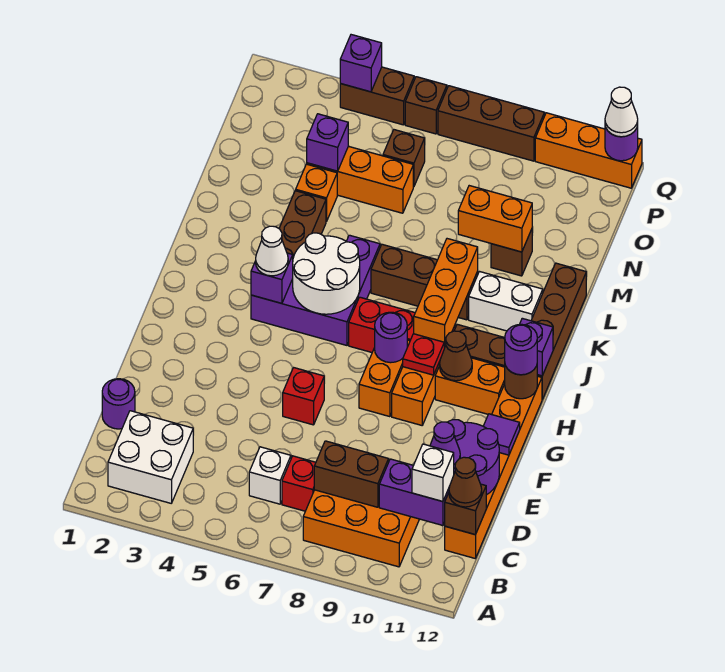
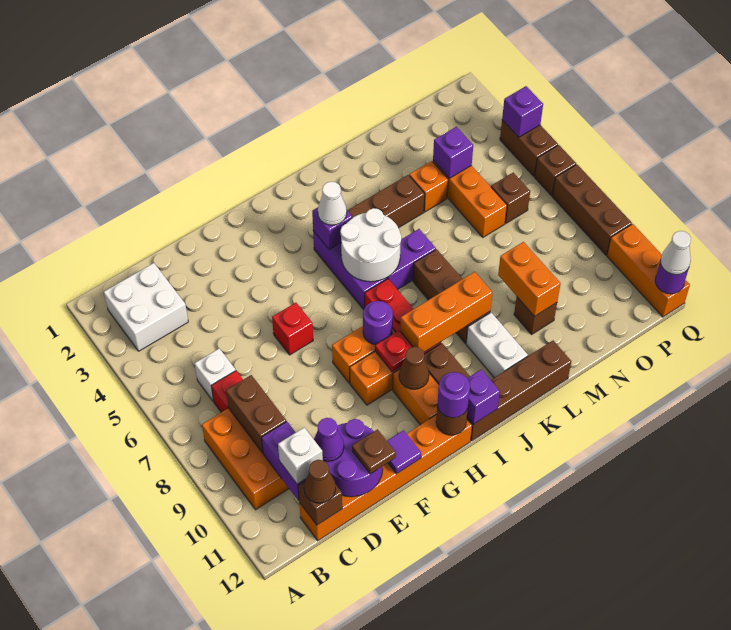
purple round brick D1 level 1 -> none
none -> brown plate E12 level 3

